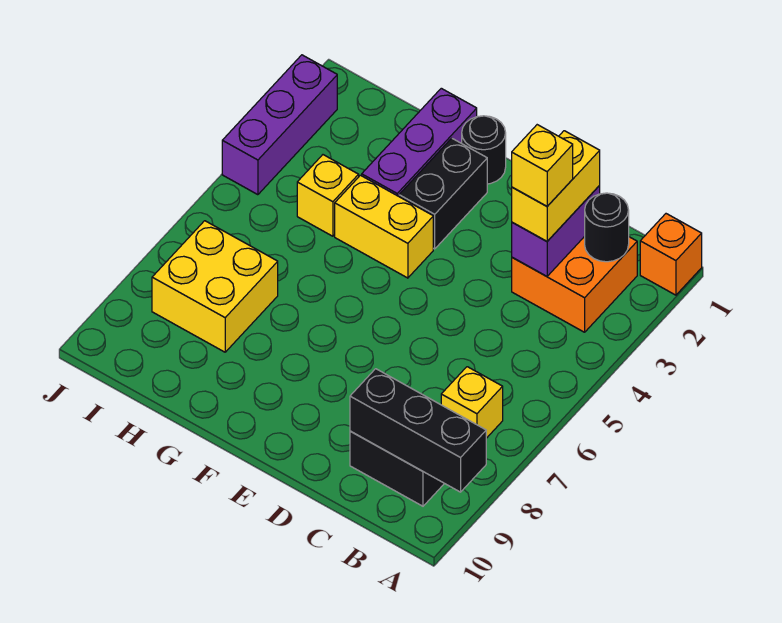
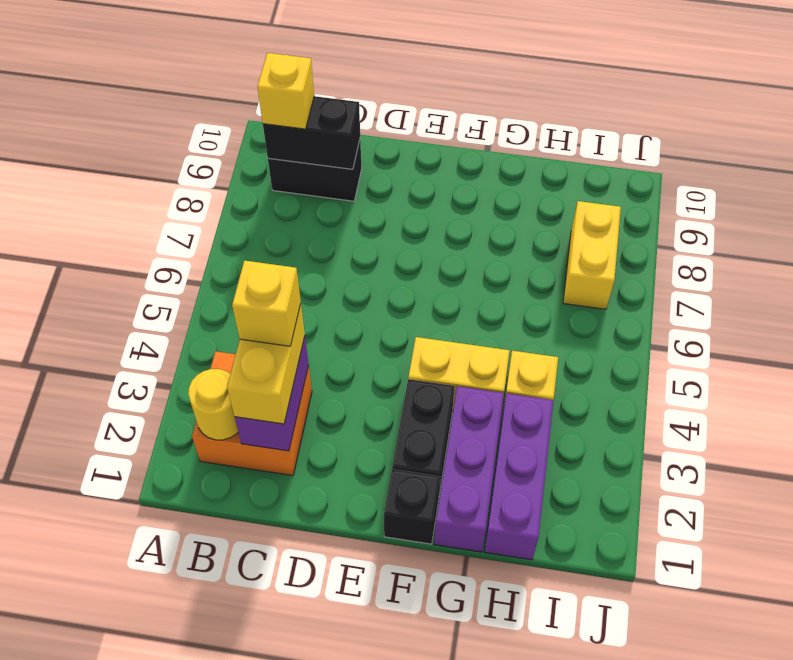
orange brick A1 level 1 -> none
black brick A9:C9 level 2 -> black brick B9:C9 level 2
black round brick B2 level 2 -> yellow round brick B2 level 2
yellow brick B7 level 1 -> yellow brick B9 level 3
black round brick F1 level 1 -> black brick F1 level 1
yellow brick H7:I8 level 1 -> yellow brick I7:I8 level 1
purple brick J2:J4 level 1 -> purple brick H1:H3 level 1

